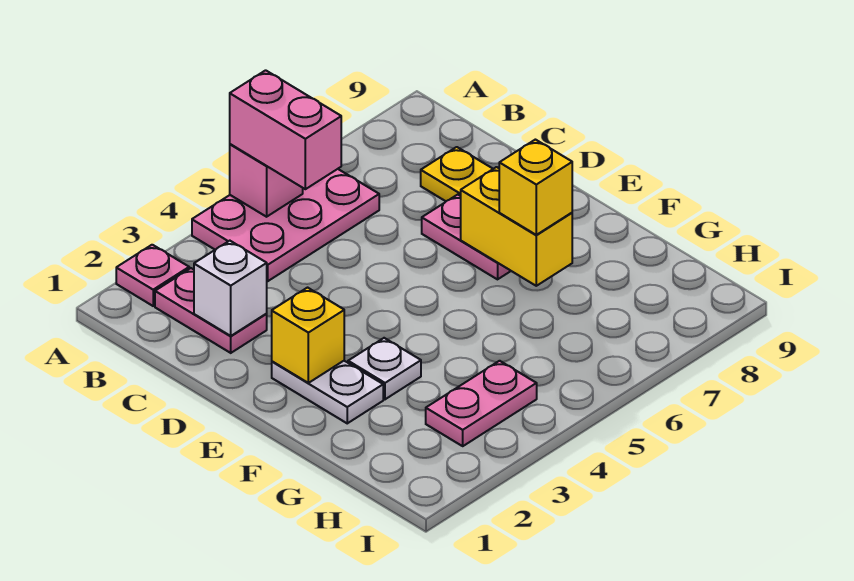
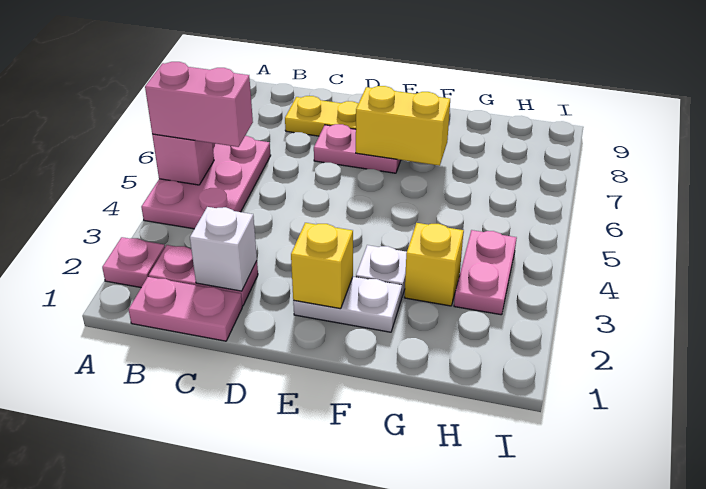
none -> pink plate B1:C1 level 1
yellow brick F7 level 3 -> yellow brick G3 level 1

